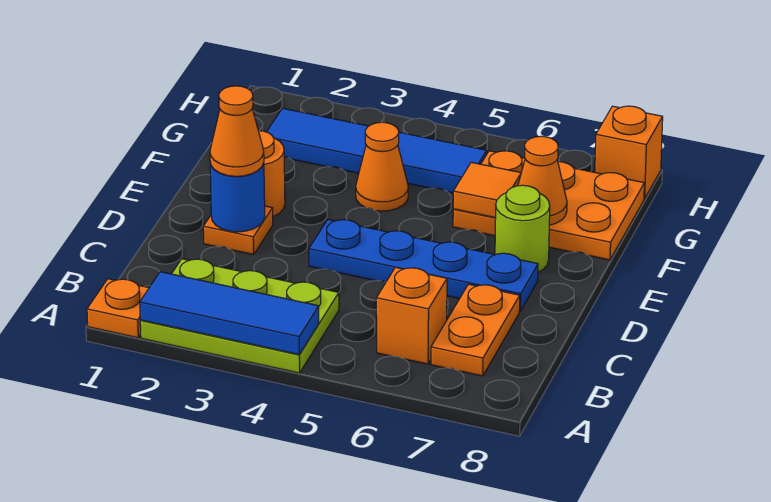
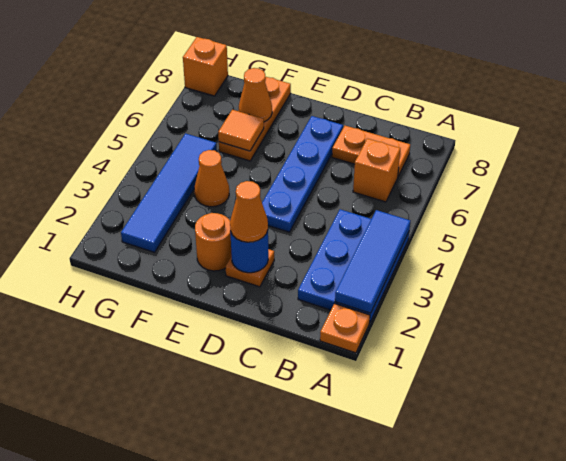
lime plate A2:B4 level 1 -> blue plate A2:B4 level 1
lime round brick E7 level 1 -> none
orange plate F6:G8 level 1 -> orange plate F6:F8 level 1

